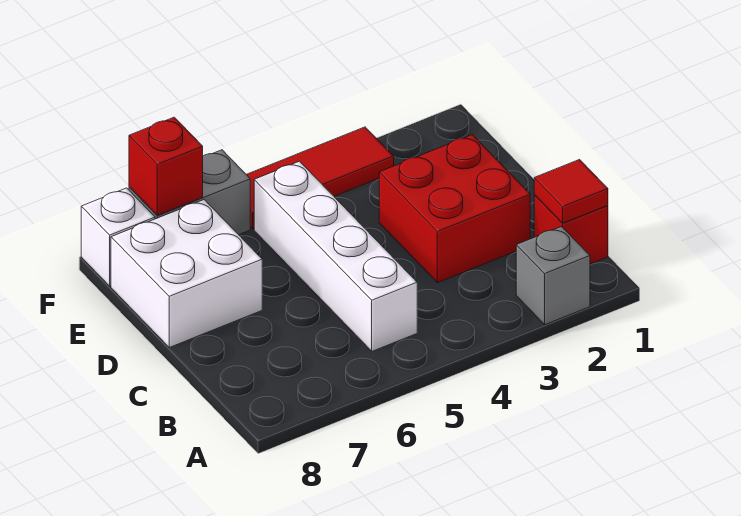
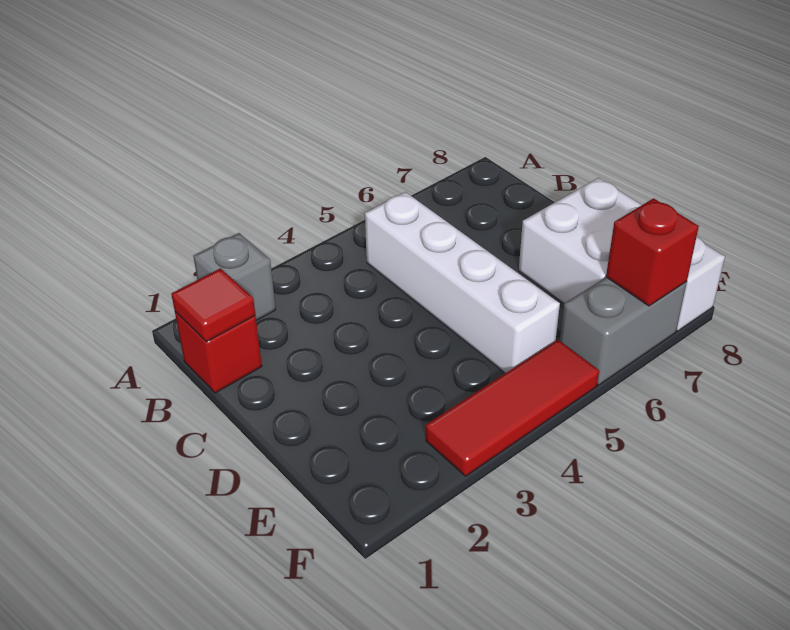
red brick C2:D3 level 1 -> none

